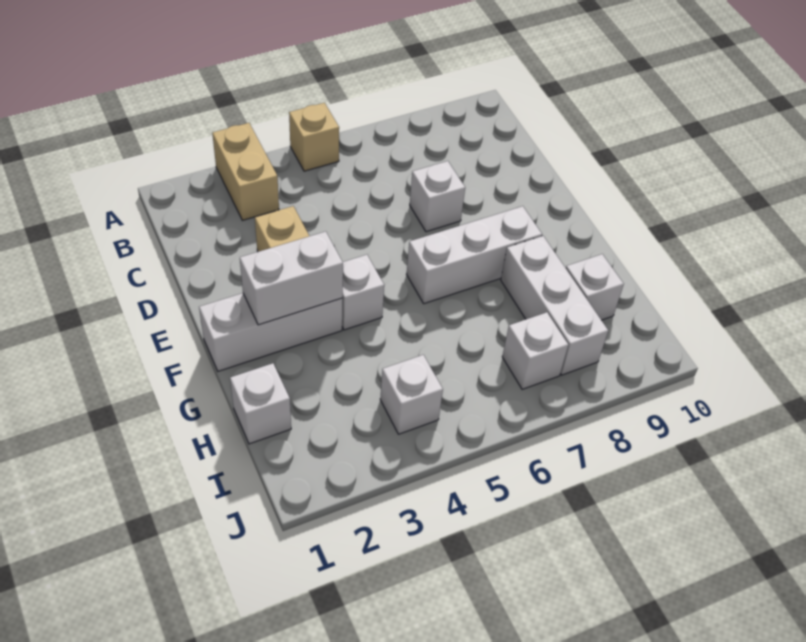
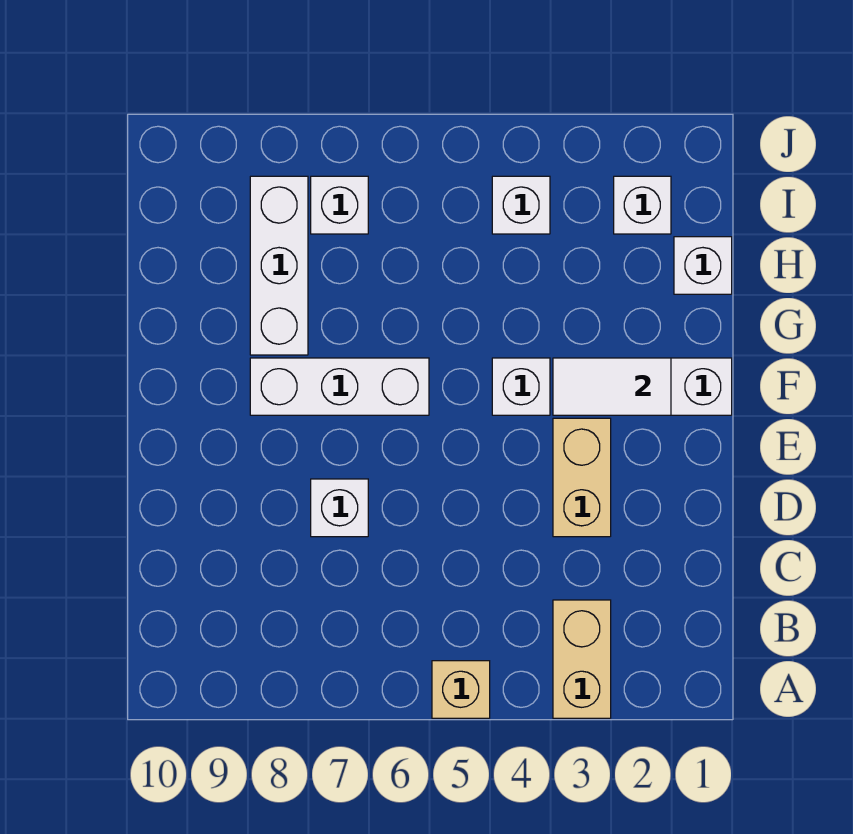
white brick F2:F3 level 2 -> white tile F2:F3 level 2
white brick H9 level 1 -> white brick I2 level 1

